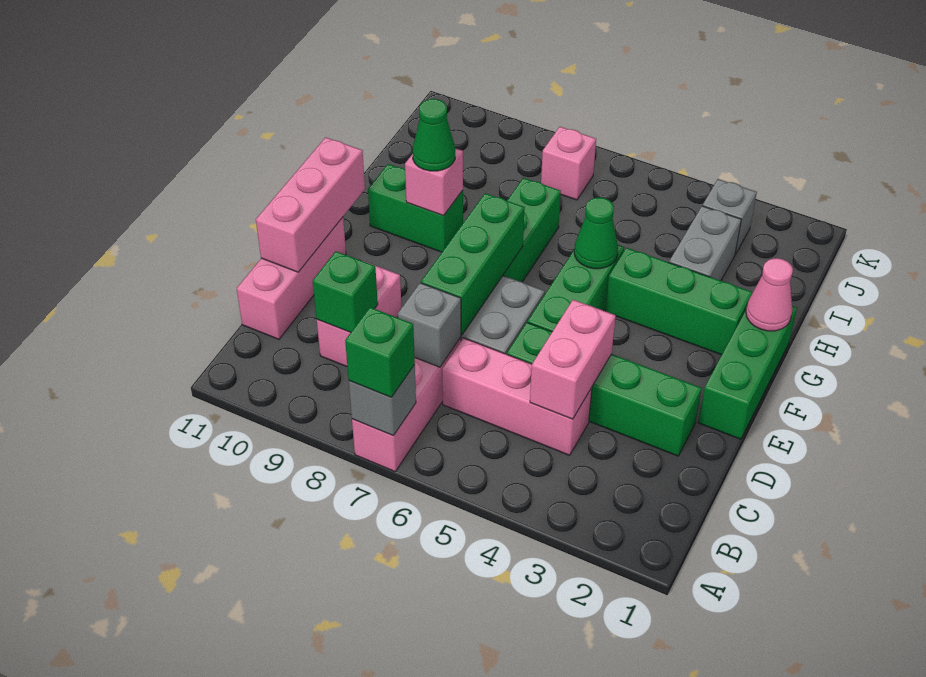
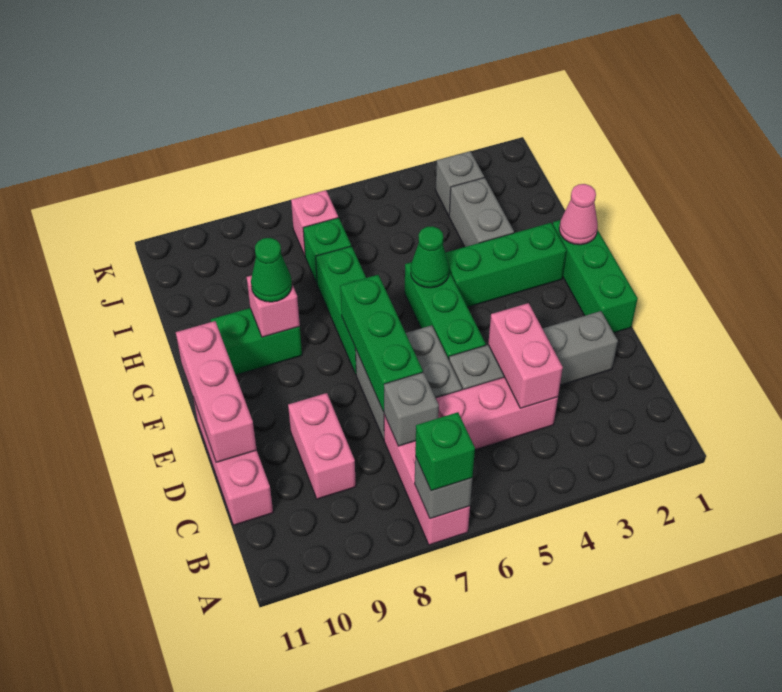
green brick C9 level 2 -> green brick I7 level 1
green brick D2:D5 level 1 -> grey brick D2:D5 level 1

